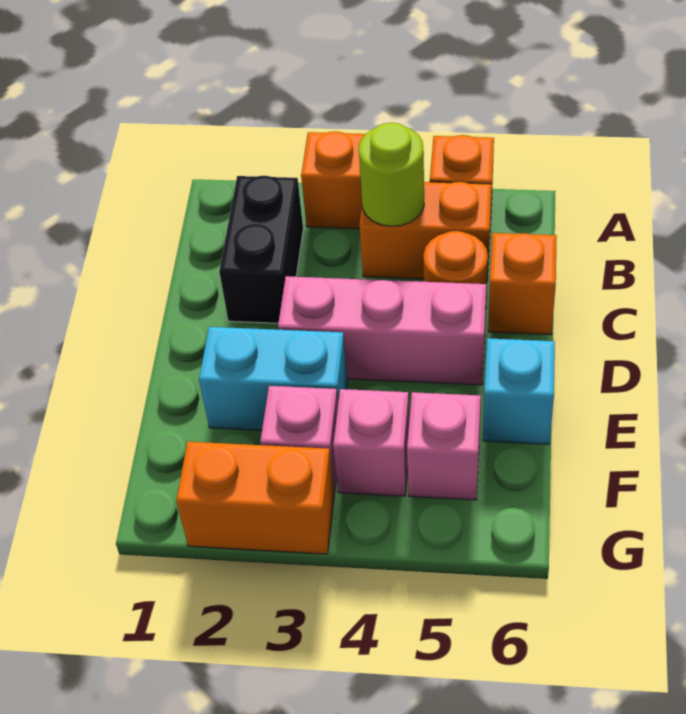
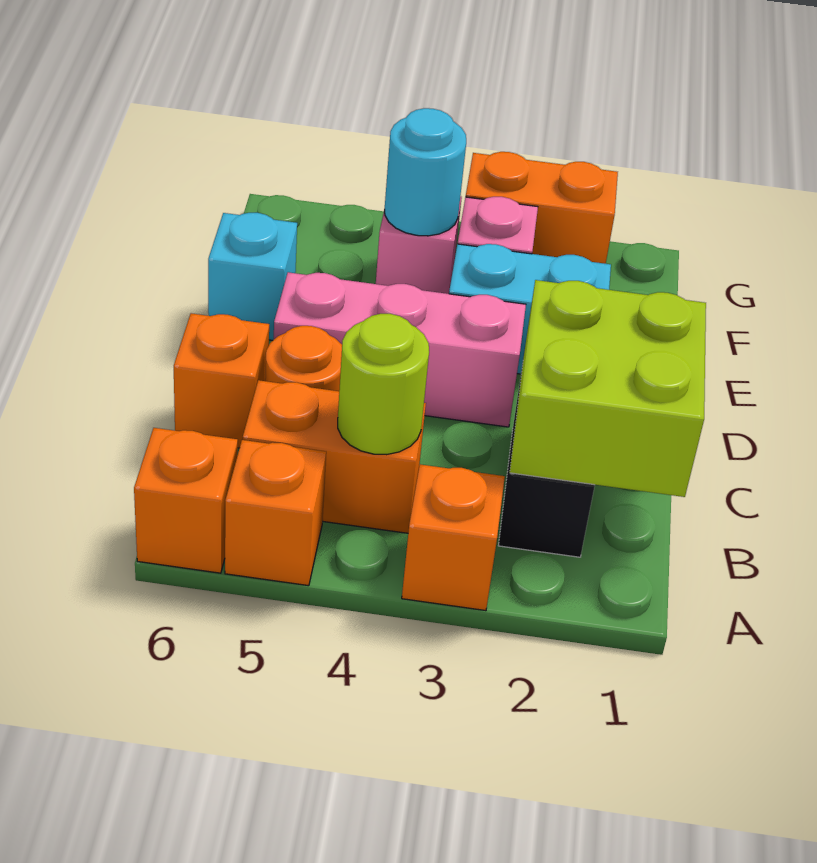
none -> orange brick A6 level 1
none -> lime brick B1:C2 level 2
none -> cyan round brick F4 level 2
pink brick F5 level 1 -> none

